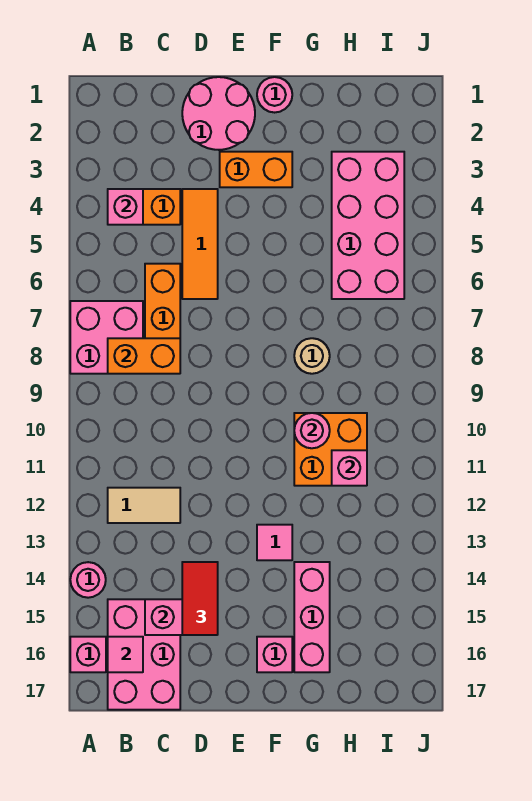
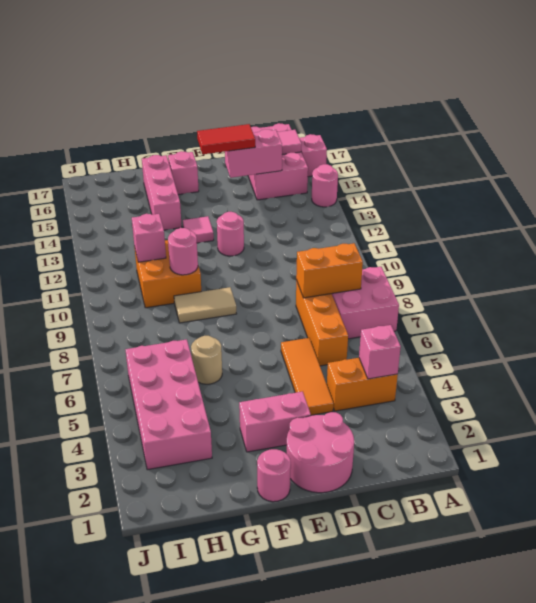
tan tile B12:C12 level 1 -> tan tile F9:G9 level 1
red tile D14:D15 level 3 -> red tile D15:E15 level 3
orange brick E3:F3 level 1 -> pink brick E3:F3 level 1
none -> pink round brick E12 level 1
tan round brick G8 level 1 -> tan round brick G6 level 1

